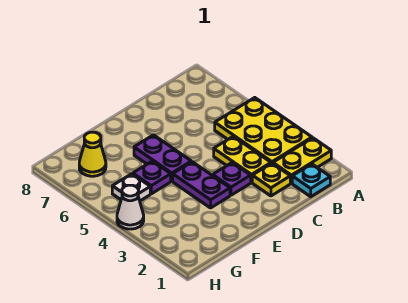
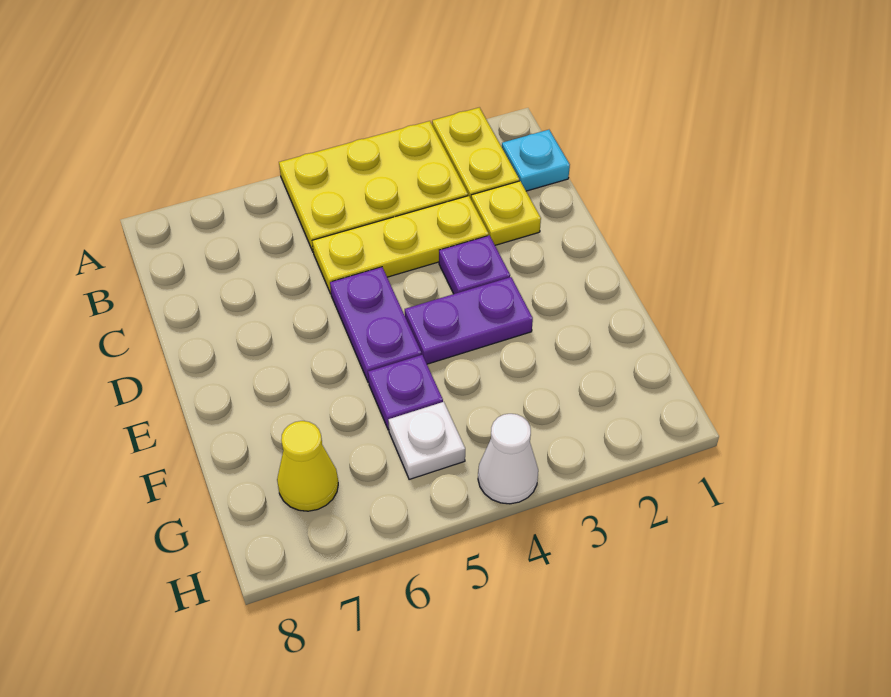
yellow plate C3:C4 level 1 -> yellow plate C3:C5 level 1
purple plate E5:E6 level 1 -> purple plate D5:E5 level 1

